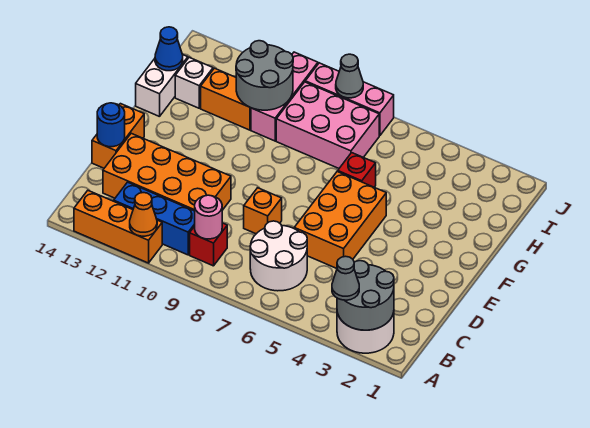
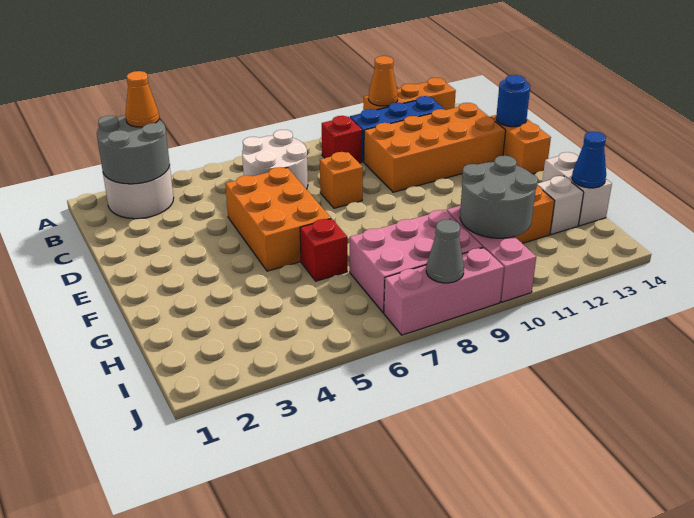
grey cone A3 level 3 -> orange cone A3 level 3
pink round brick B9 level 2 -> none

